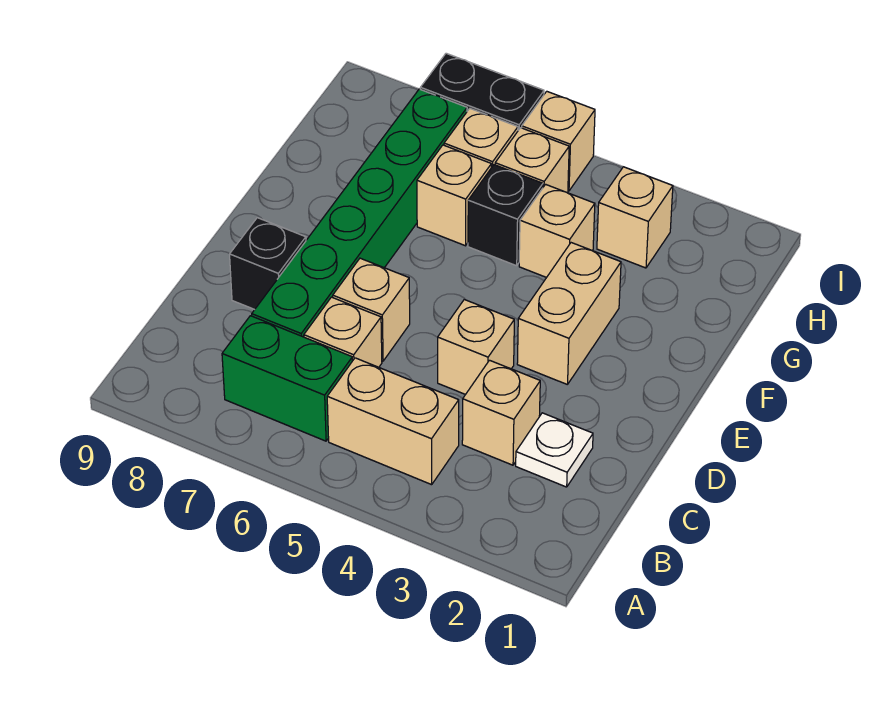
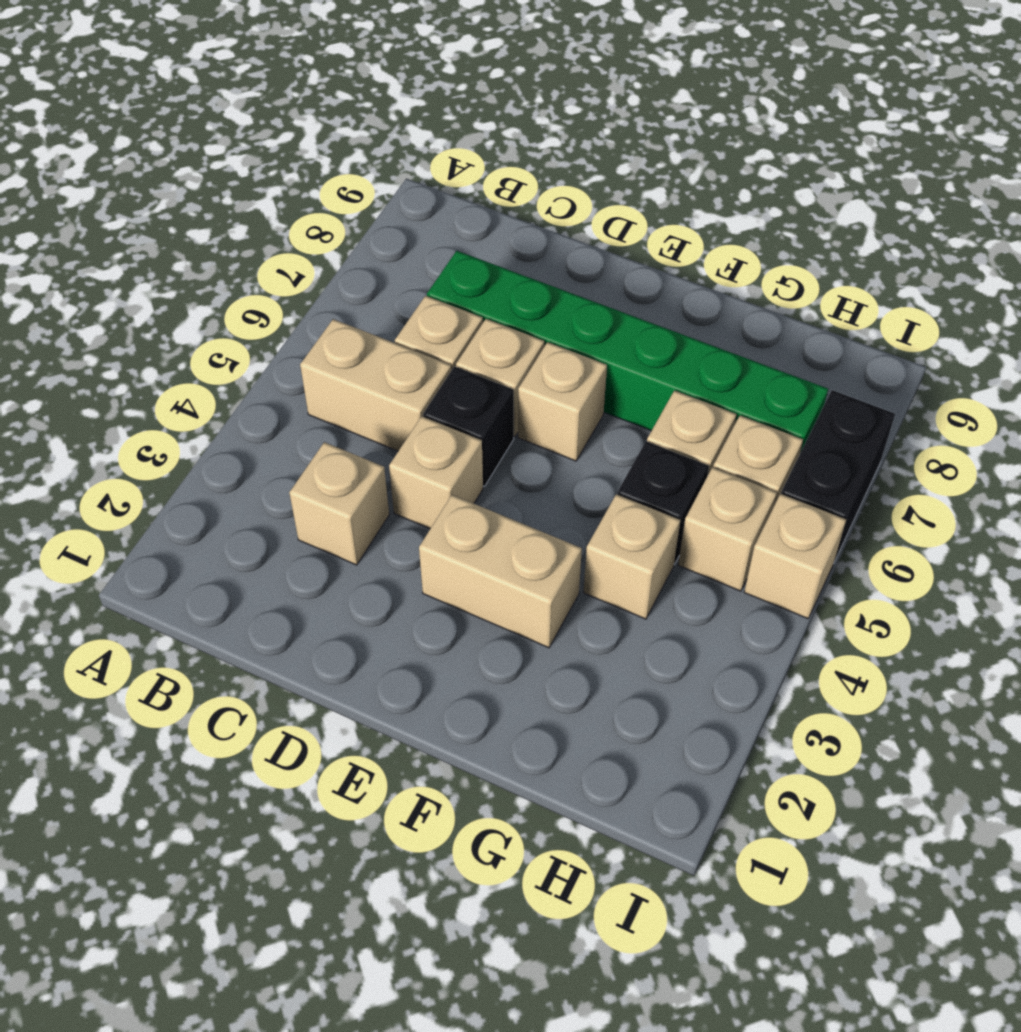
tan brick B4:B5 level 1 -> tan brick B5:C5 level 1
green brick B6:B7 level 1 -> none
white plate C2 level 1 -> none
black brick D8 level 1 -> black brick D5 level 1
tan brick H3 level 1 -> tan brick E6 level 1

